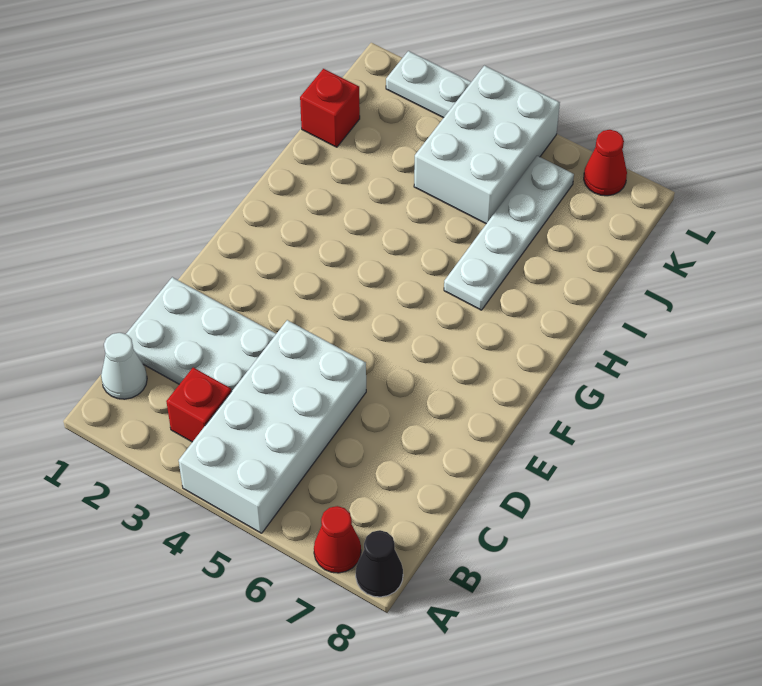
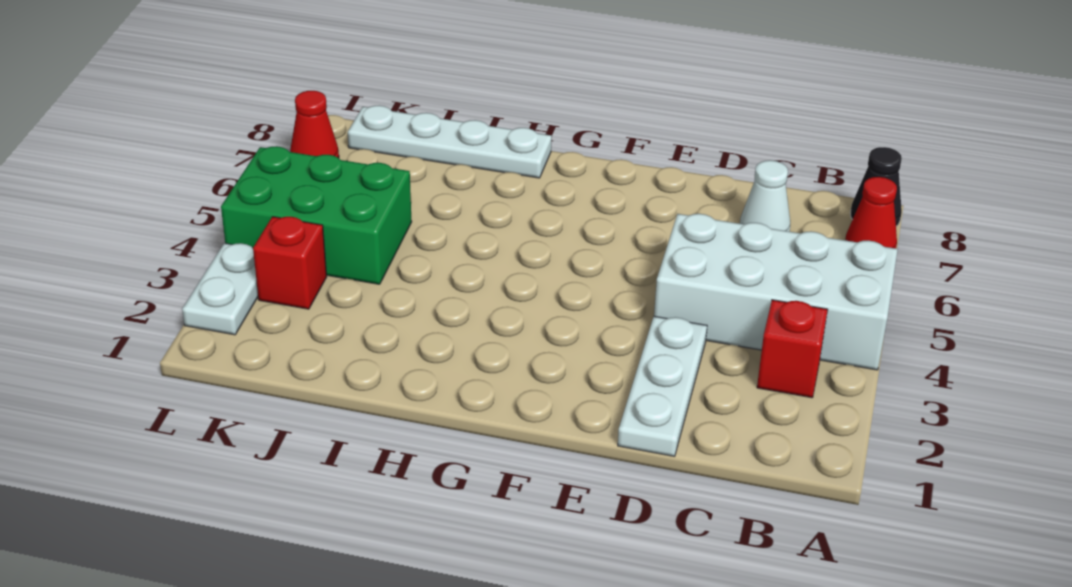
white cone B1 level 1 -> white cone C7 level 1
white plate C1:D3 level 1 -> white plate D1:D3 level 1
white plate H6:K6 level 1 -> white plate H8:K8 level 1
red brick J1 level 1 -> red brick K3 level 1
white brick J4:L5 level 1 -> green brick J4:L5 level 1

